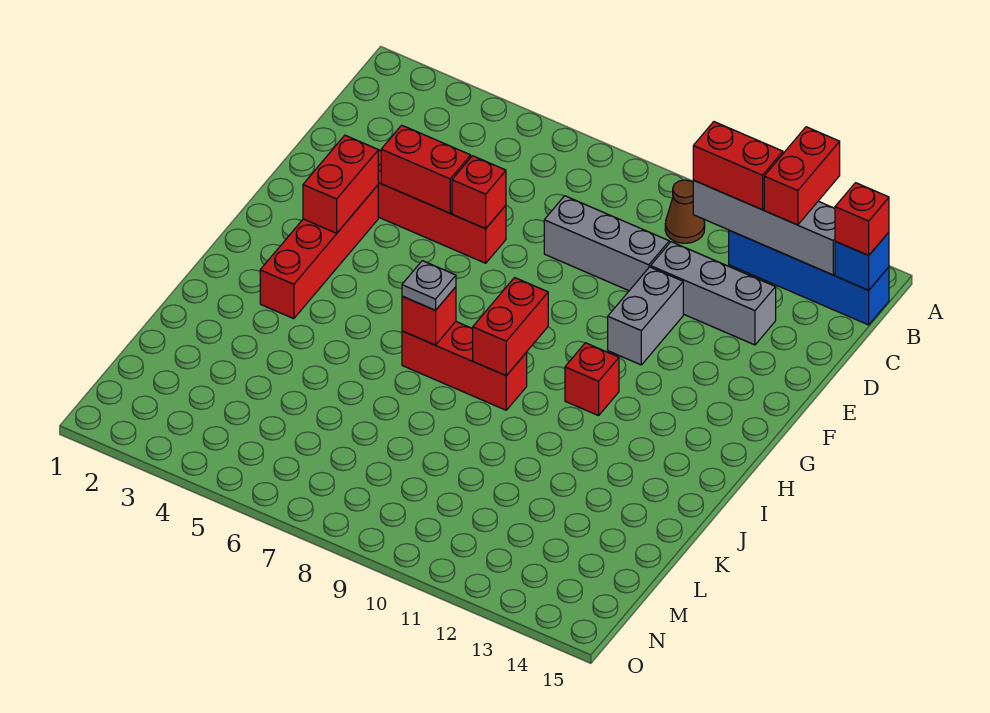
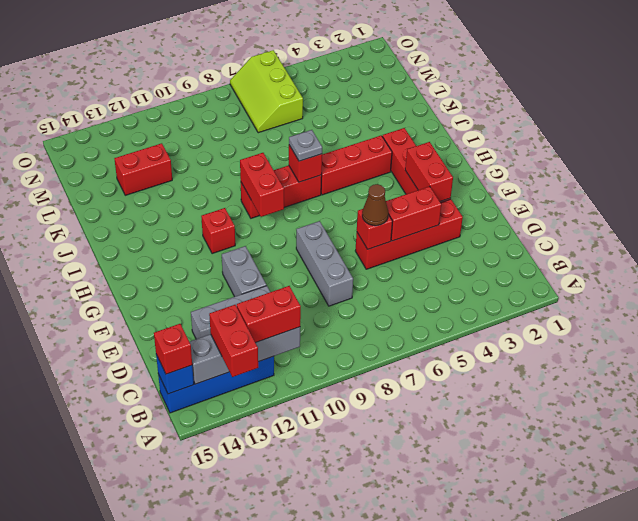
brown cone B10 level 1 -> brown cone E6 level 3
grey brick D8:D10 level 1 -> grey brick D8:F8 level 1
none -> red brick I4:I6 level 1
none -> red brick L12:L13 level 1
none -> lime slope M6:O7 level 1 top 6

